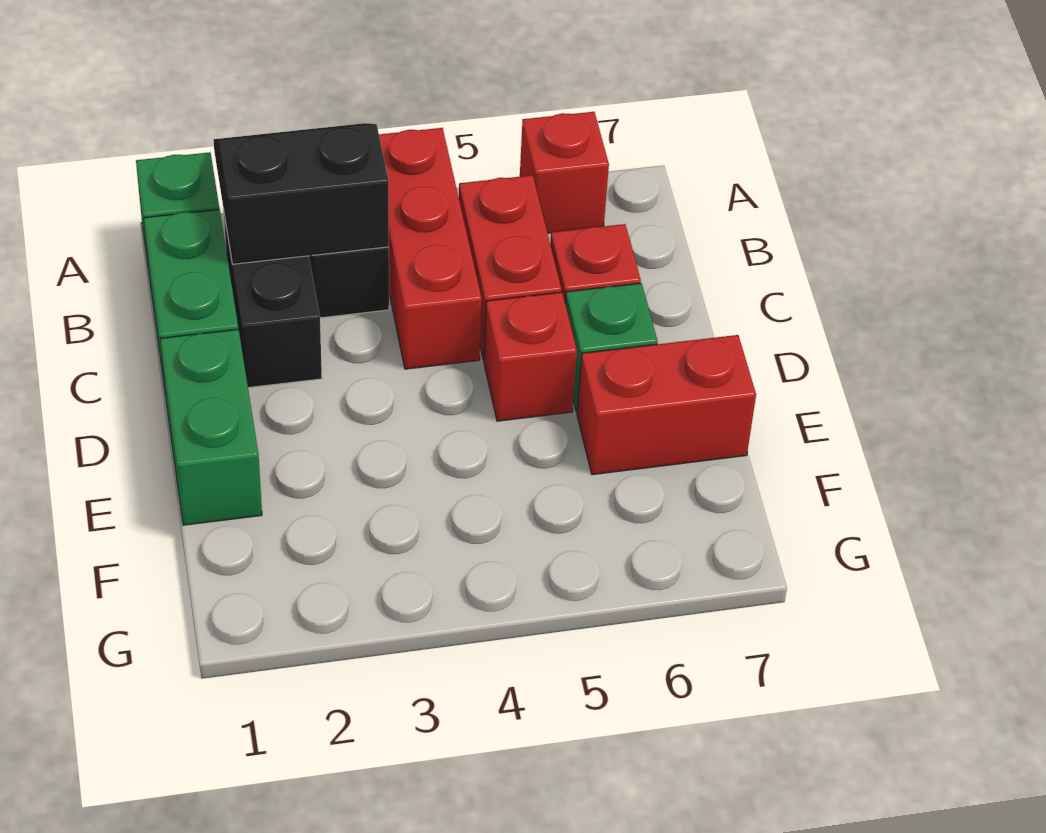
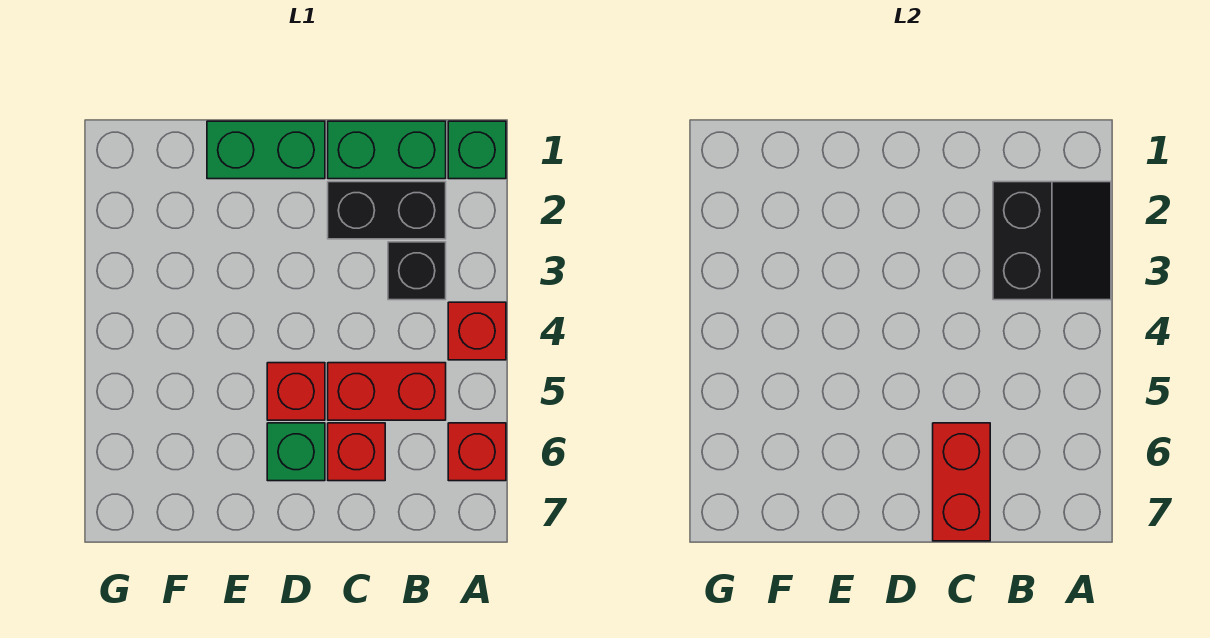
red brick A4:C4 level 1 -> red brick A4 level 1
red brick E6:E7 level 1 -> red brick C6:C7 level 2

